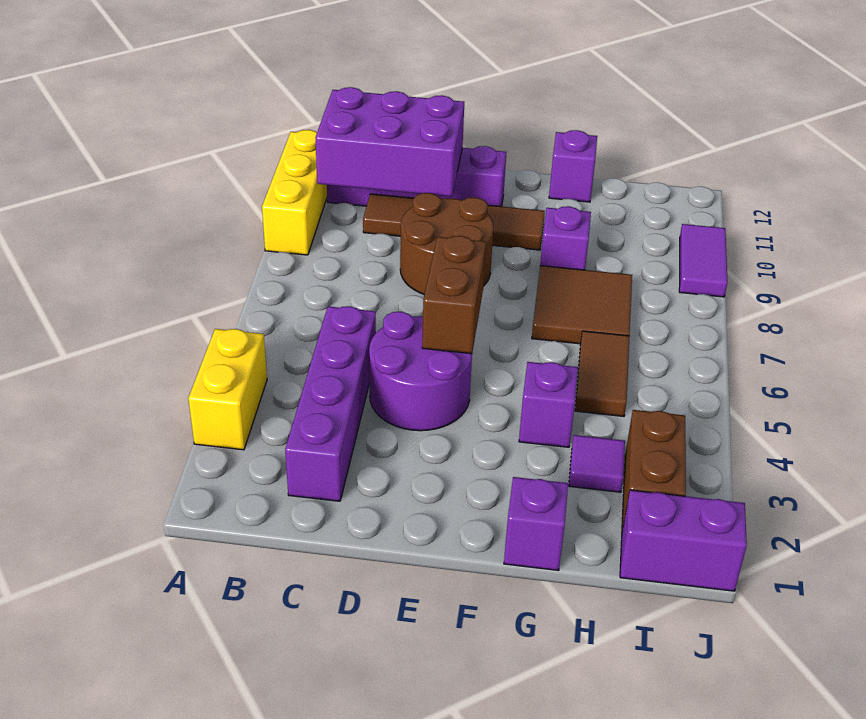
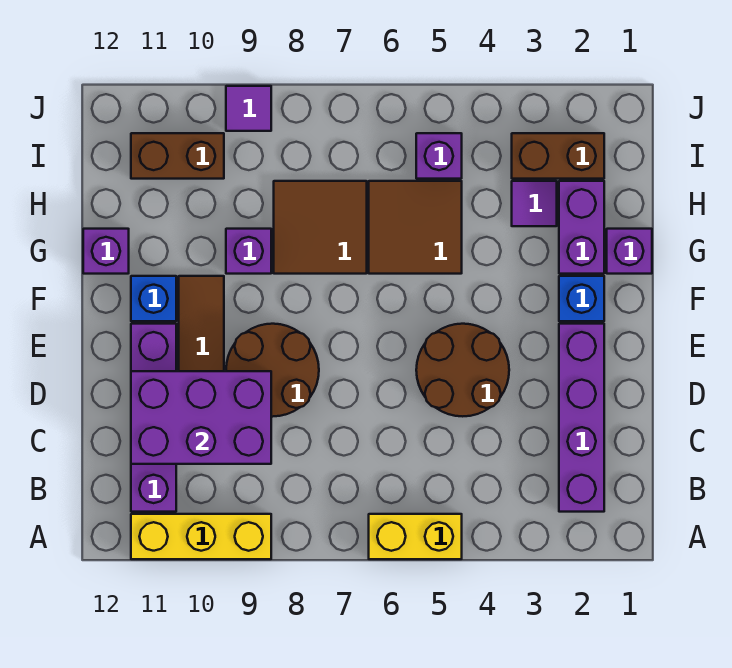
yellow brick A3:A4 level 1 -> yellow brick A5:A6 level 1
purple brick B10:D11 level 2 -> purple brick C9:D11 level 2
purple brick C2:C5 level 1 -> purple brick B2:E2 level 1
purple round brick D4:E5 level 1 -> brown round brick D4:E5 level 1
brown brick E5:E6 level 2 -> brown brick I10:I11 level 1
none -> blue brick F2 level 1
none -> blue brick F11 level 1
purple brick G4 level 1 -> purple brick I5 level 1
brown tile H5:H6 level 1 -> brown tile G5:H6 level 1
purple brick I1:J1 level 1 -> purple brick G2:H2 level 1
purple tile J9:J10 level 1 -> purple tile J9 level 1

